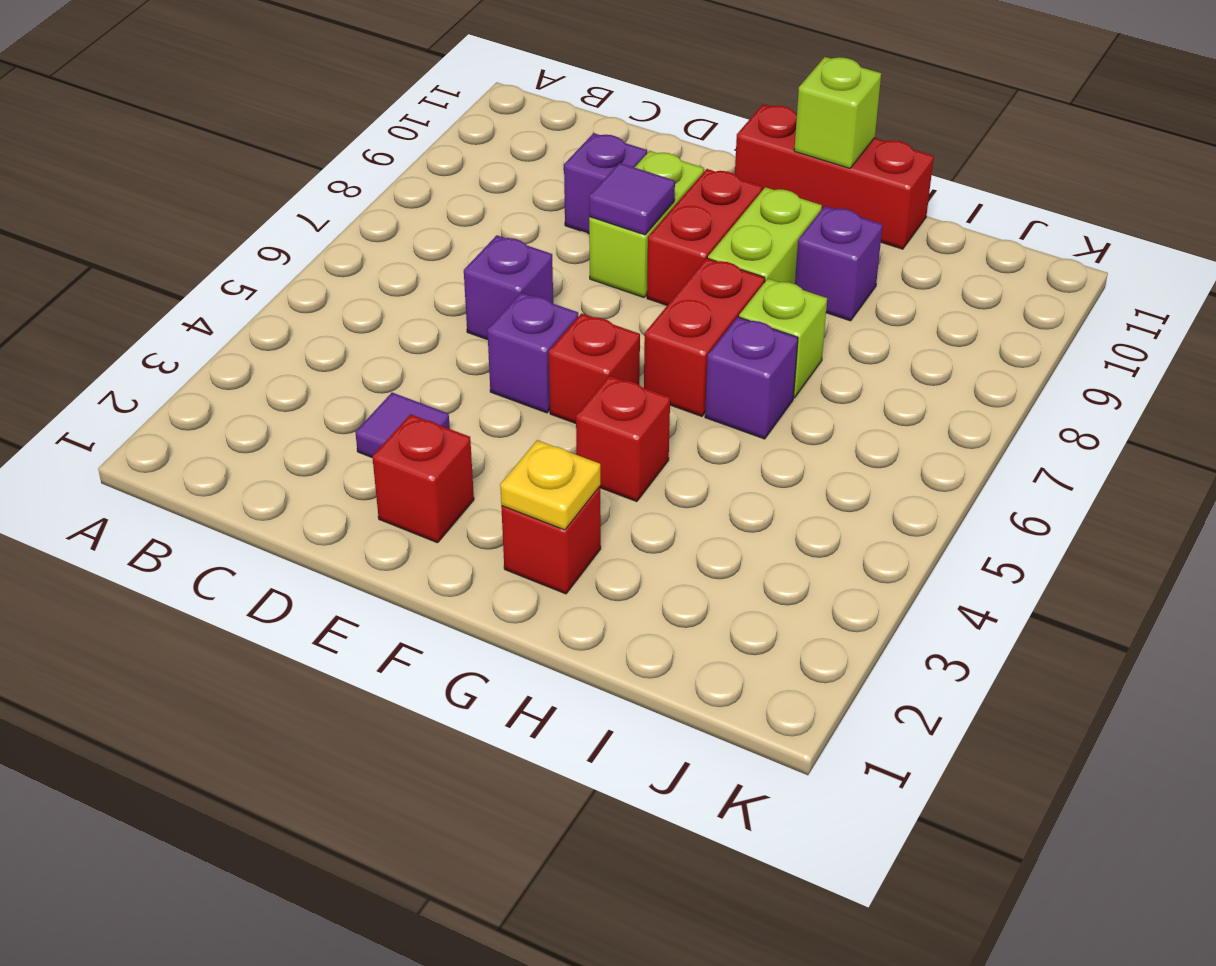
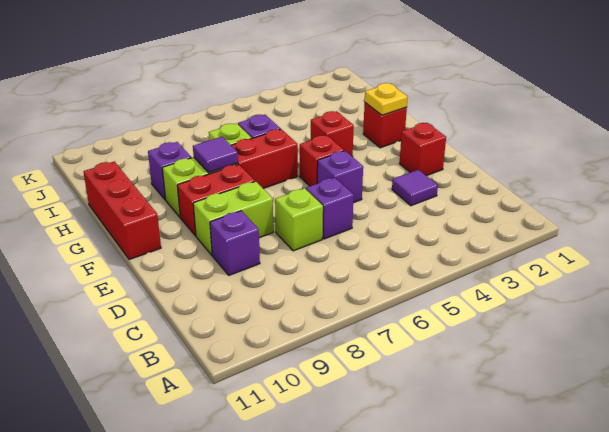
purple tile E8 level 2 -> purple tile G8 level 2
lime brick G11 level 2 -> lime brick D7 level 1

